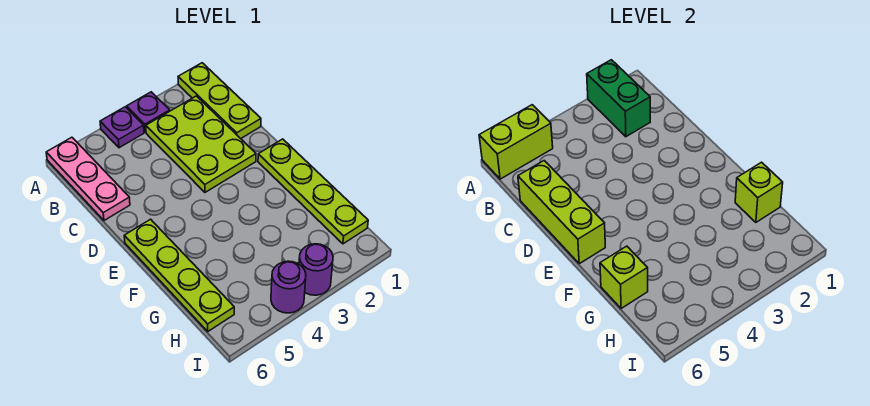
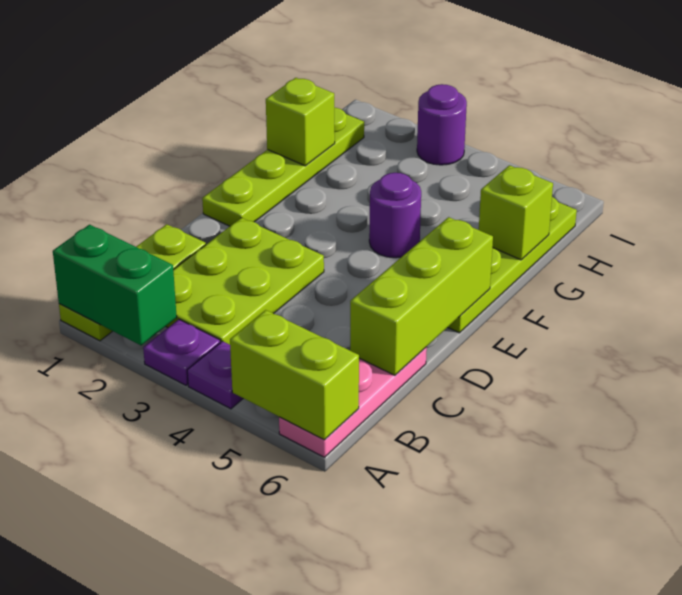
green brick A2:B2 level 2 -> green brick A1:A2 level 2
purple round brick I4 level 1 -> purple round brick F4 level 1

